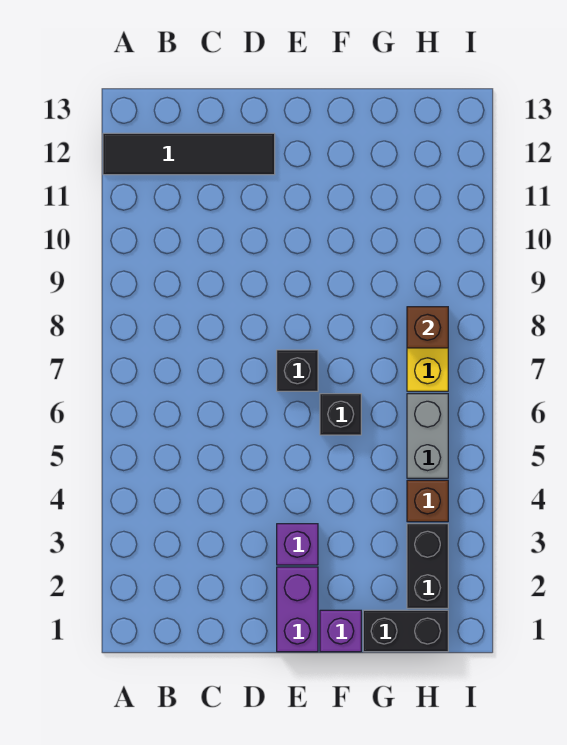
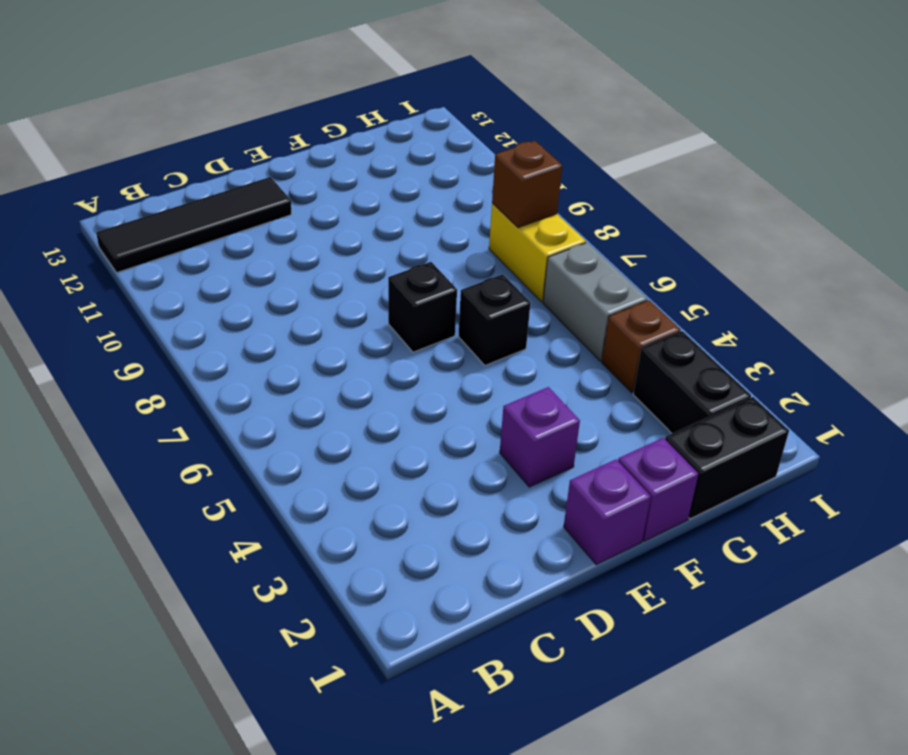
purple brick E1:E2 level 1 -> purple brick E1 level 1

